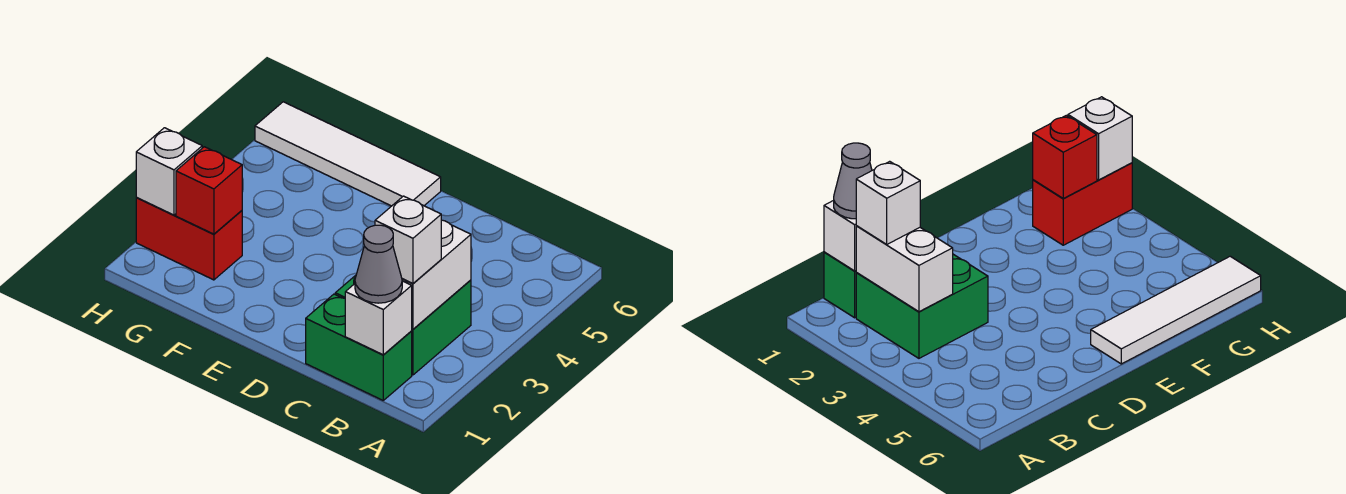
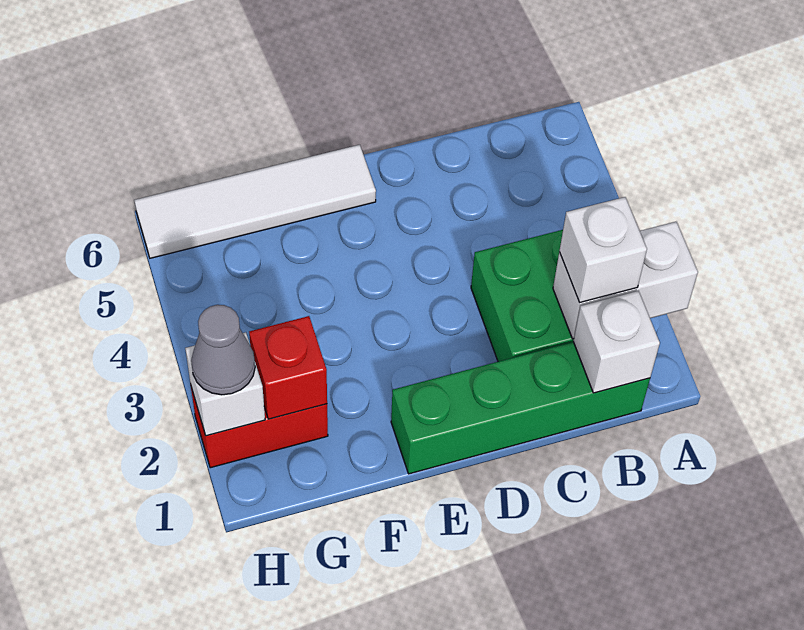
green brick B1:C1 level 1 -> green brick B1:E1 level 1
grey cone B1 level 3 -> grey cone H2 level 3
white brick B2:B3 level 2 -> white brick A2:B2 level 2

